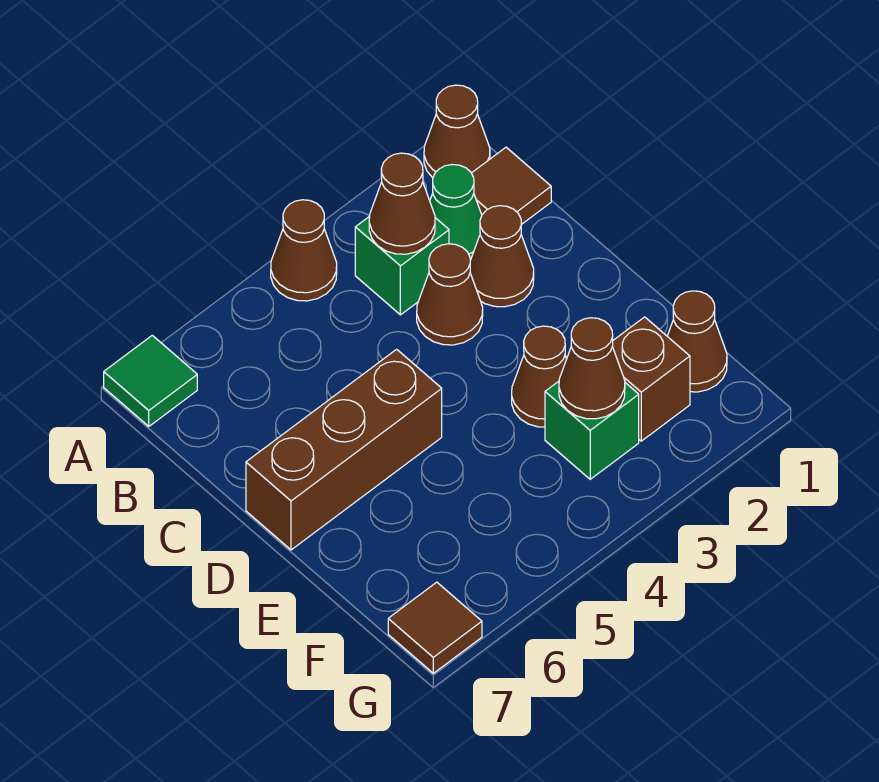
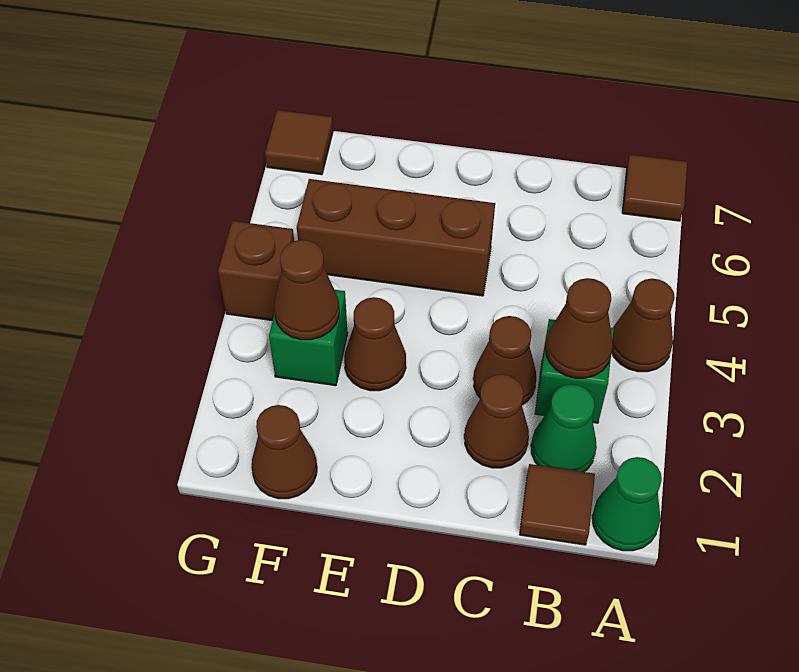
brown cone A1 level 1 -> green cone A1 level 1
green tile A7 level 1 -> brown tile A7 level 1
brown brick D5:D7 level 1 -> brown brick D5:F5 level 1
brown brick F2 level 1 -> brown brick G4 level 1

